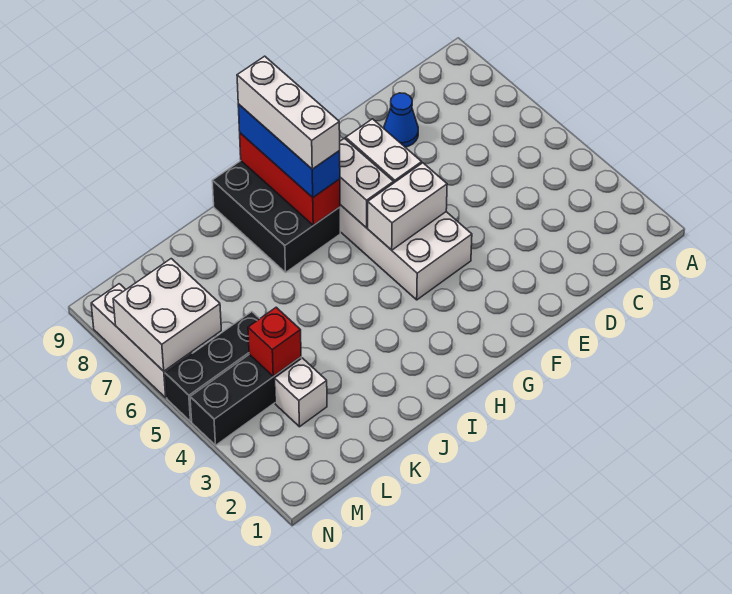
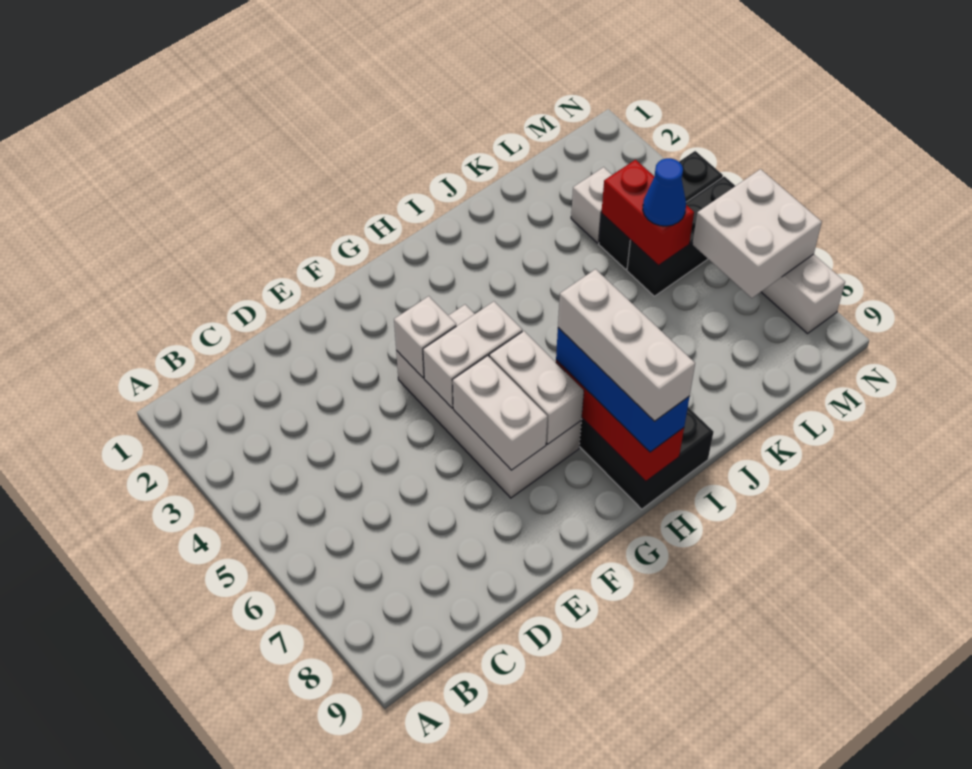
blue cone D8 level 1 -> blue cone L5 level 3
none -> white brick F4 level 2
red brick L4 level 2 -> red brick L4:L5 level 2

